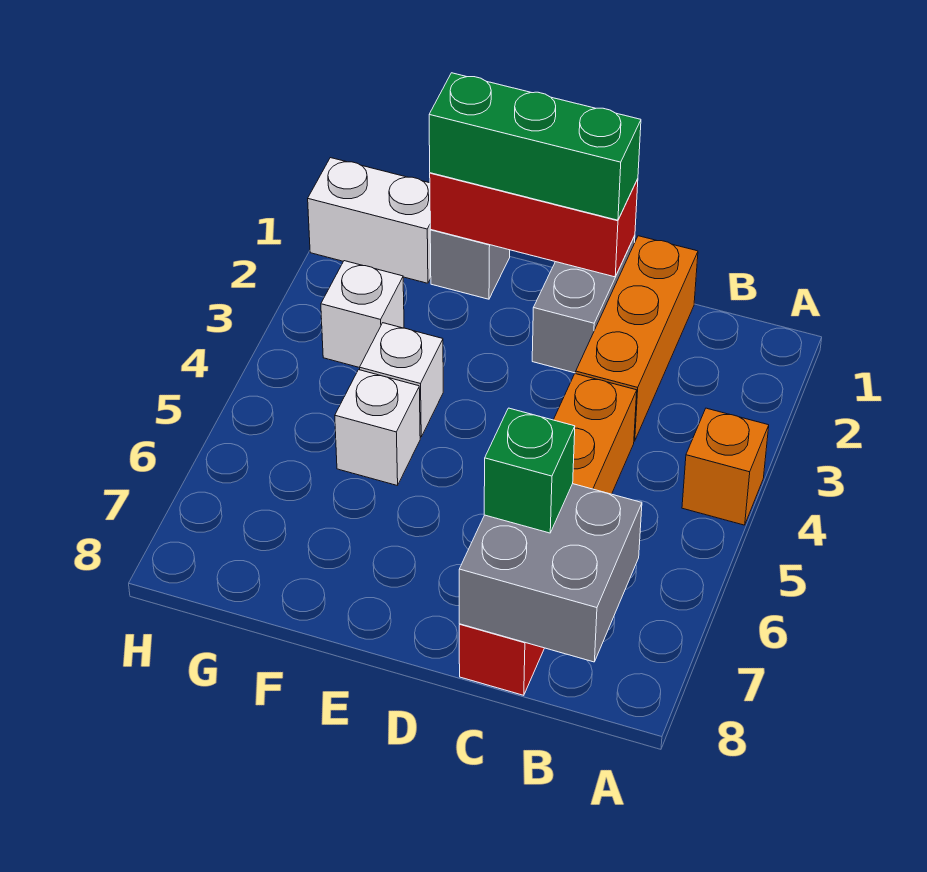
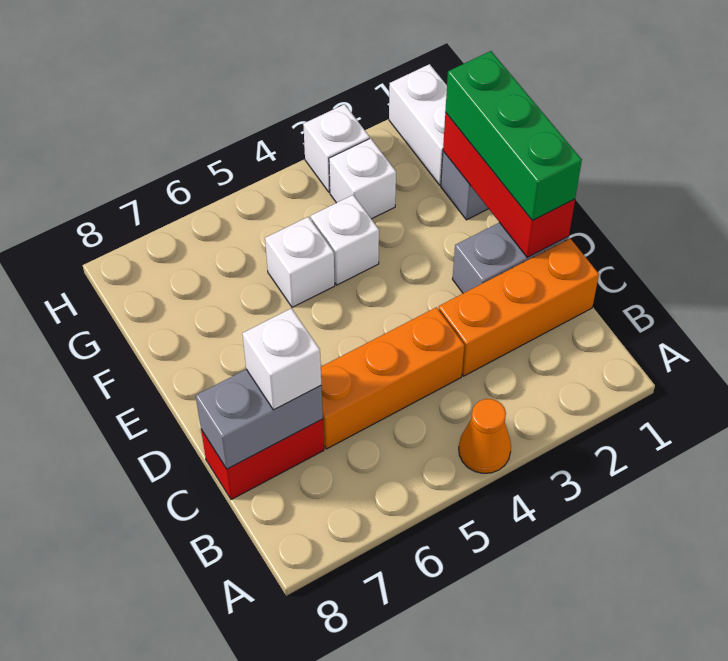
orange brick A4 level 1 -> orange cone A4 level 1
grey brick B7:C8 level 2 -> grey brick C7:C8 level 2
green brick C7 level 3 -> white brick C7 level 3
none -> white brick H3 level 1

